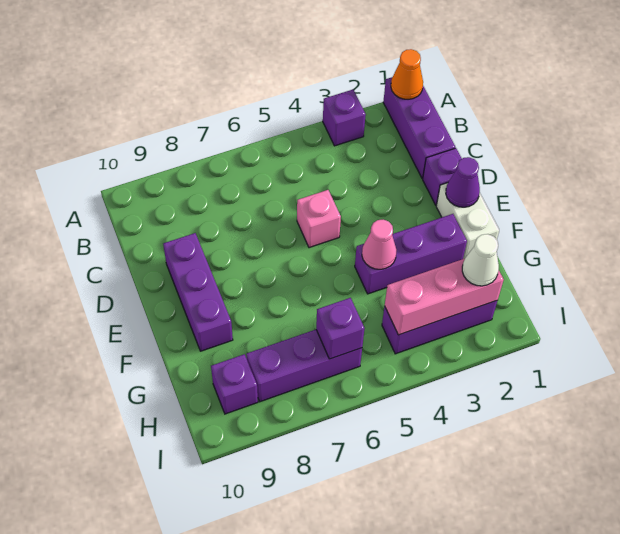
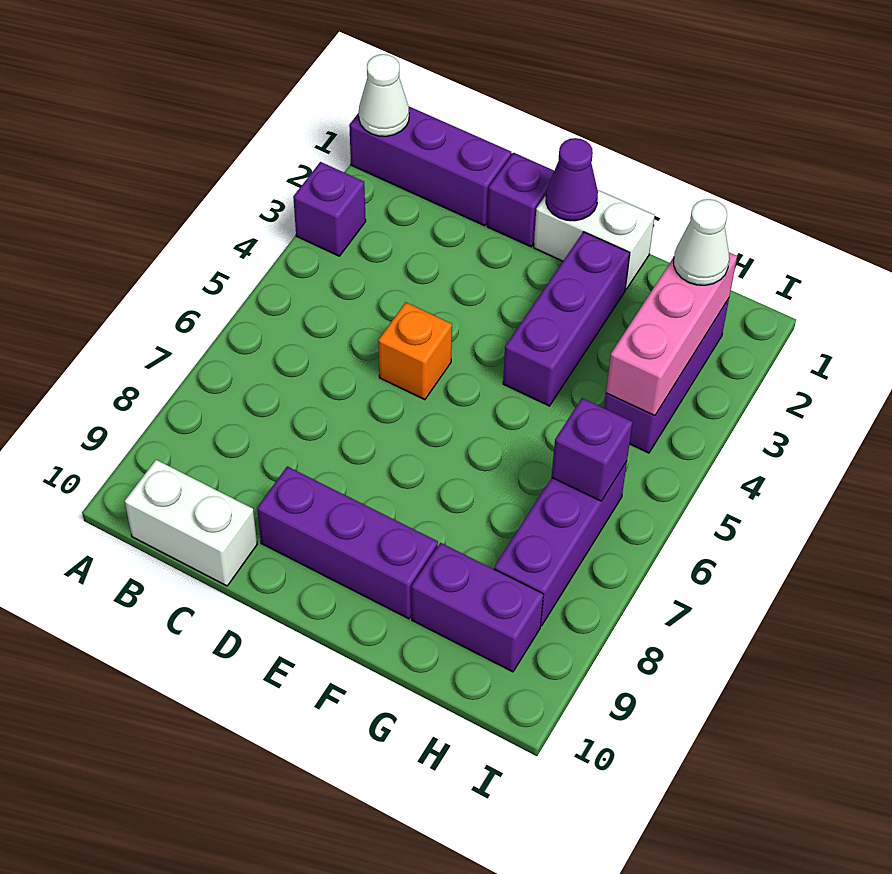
orange cone A1 level 2 -> white cone A1 level 2
none -> white brick B10:C10 level 1
pink brick D5 level 1 -> orange brick D5 level 1
pink cone F4 level 2 -> none
purple brick H9 level 1 -> purple brick G9:H9 level 1

